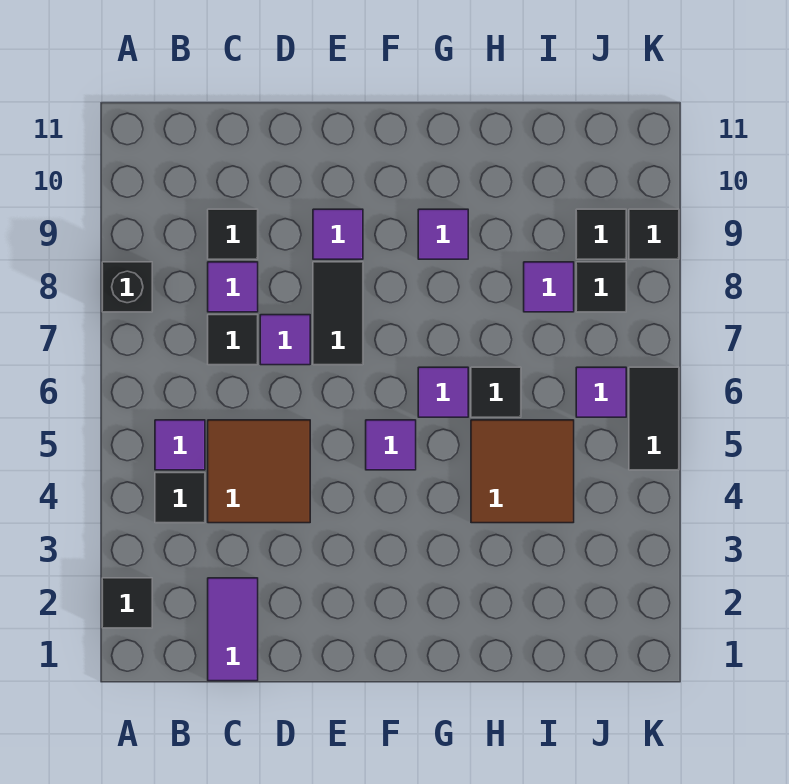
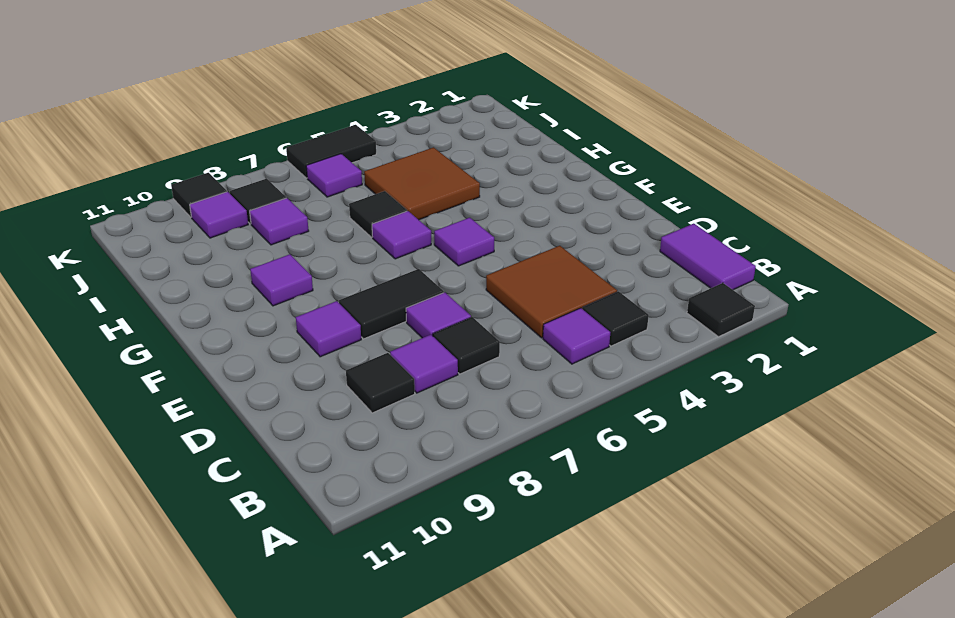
black brick A8 level 1 -> none
purple tile C1:C2 level 1 -> purple tile B1:C1 level 1
black tile J9 level 1 -> purple tile J9 level 1

